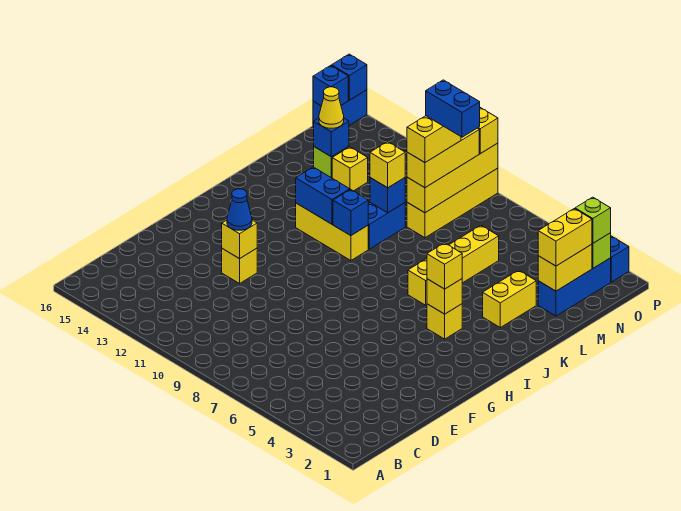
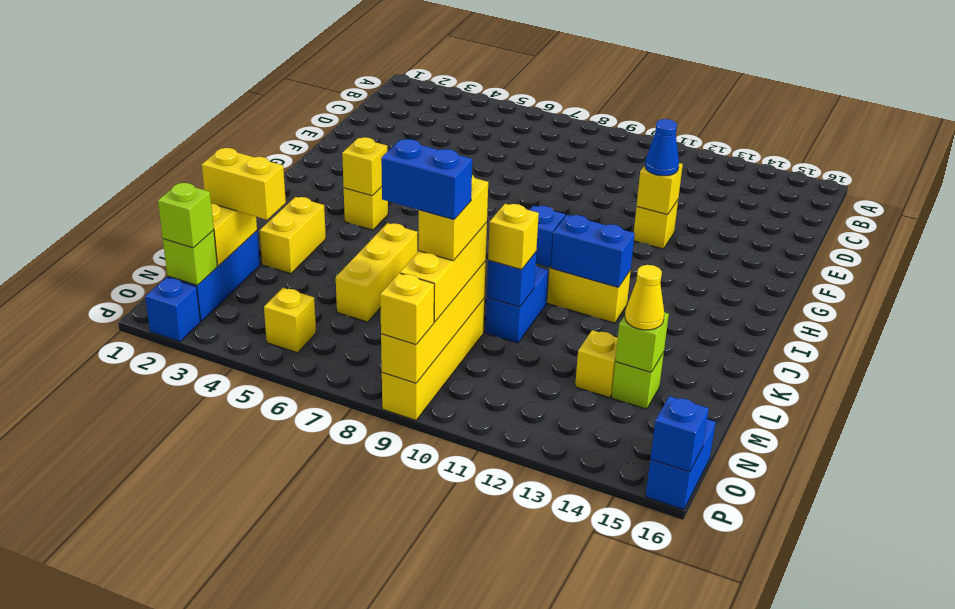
yellow brick I4 level 3 -> yellow brick O5 level 1
yellow brick J6:M6 level 1 -> yellow brick K6:M6 level 1
yellow brick M2:N2 level 3 -> yellow brick M2:M3 level 3
blue brick M14 level 2 -> lime brick M14 level 2
blue brick O16 level 2 -> none

